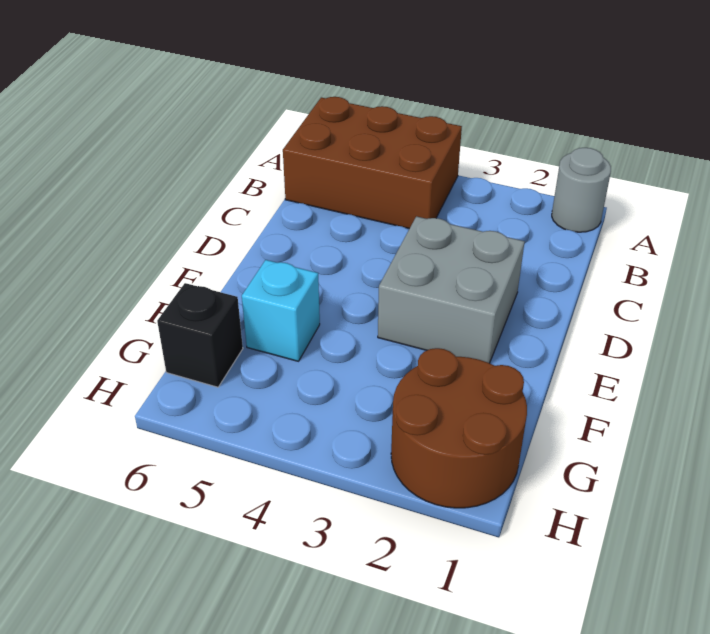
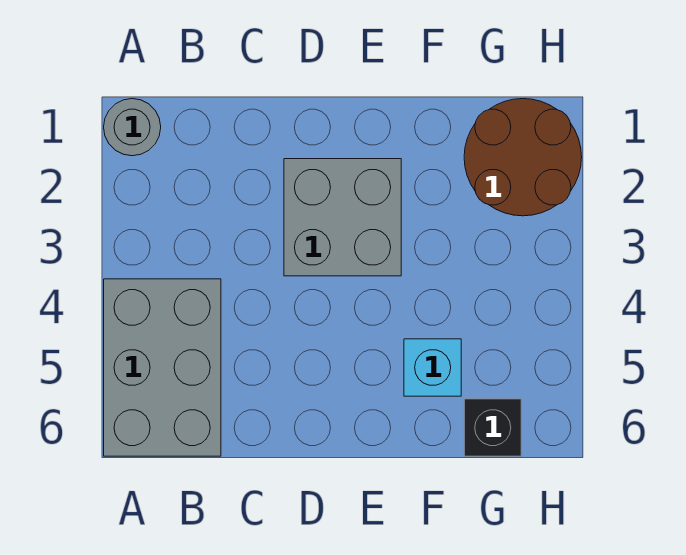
brown brick A4:B6 level 1 -> grey brick A4:B6 level 1

